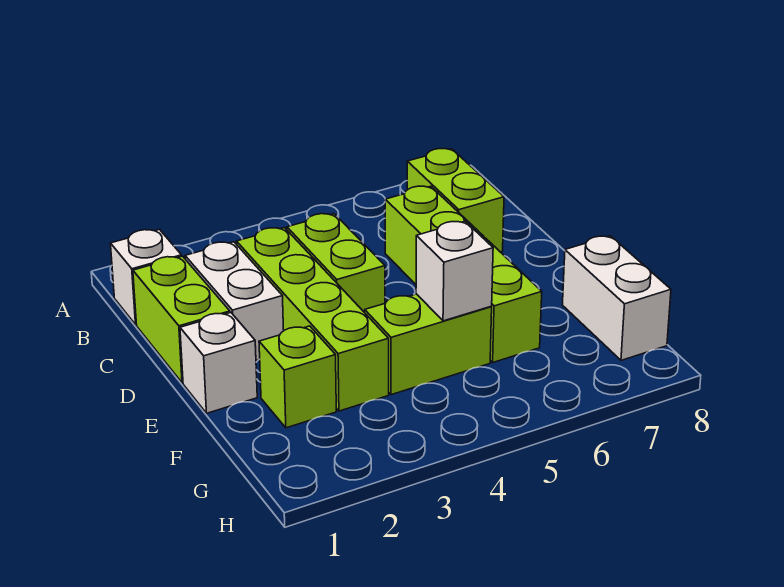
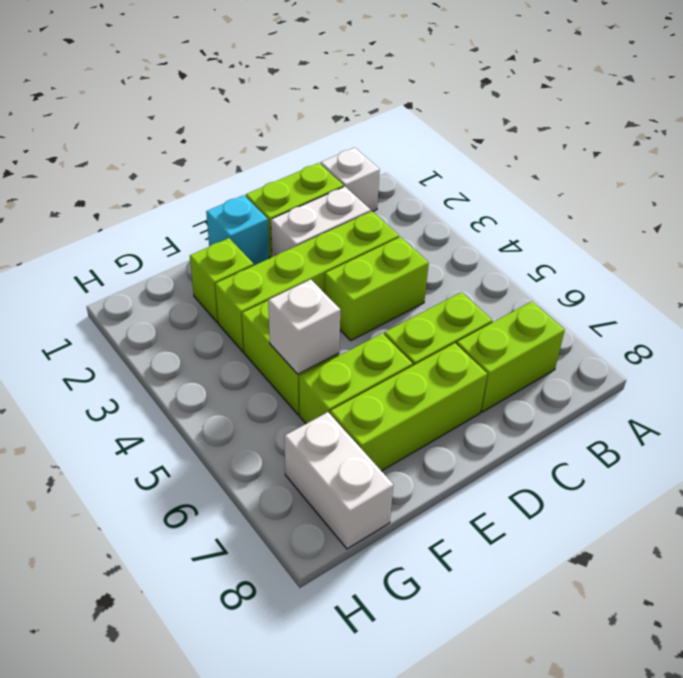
none -> lime brick D7:F7 level 1
white brick E1 level 1 -> cyan brick E1 level 1
white brick F8:G8 level 1 -> white brick G7:G8 level 1

